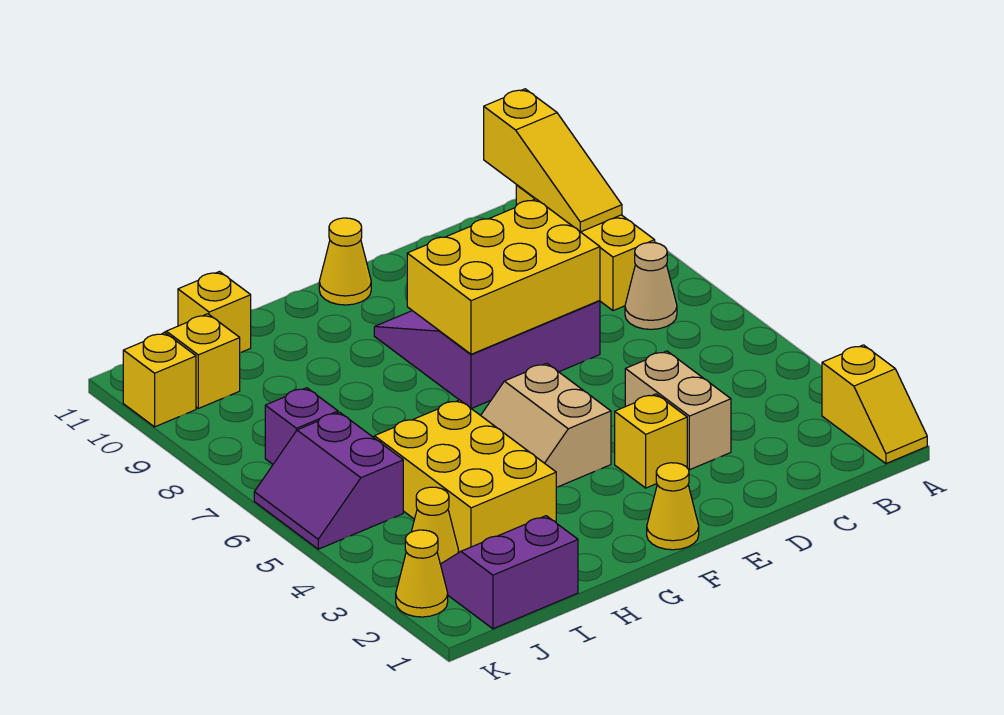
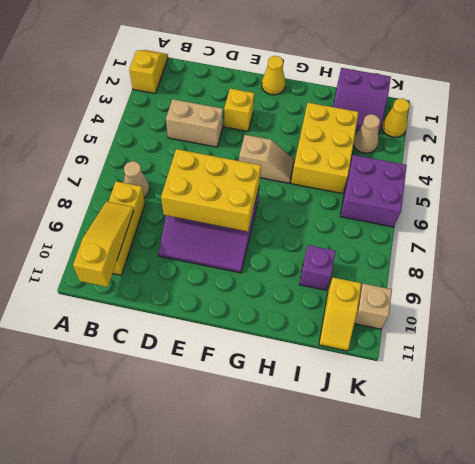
tan brick D3:D4 level 1 -> tan brick C4:D4 level 1
tan slope F4:G5 level 1 top F -> tan slope F5:G5 level 1 top F
yellow cone F11 level 1 -> none
yellow brick I11 level 1 -> none
yellow cone J3 level 1 -> tan cone J3 level 1
purple slope J5:K6 level 1 top J -> purple brick J5:K6 level 1
purple brick J7 level 1 -> purple brick I9 level 1
yellow brick K10 level 1 -> tan brick K10 level 1

